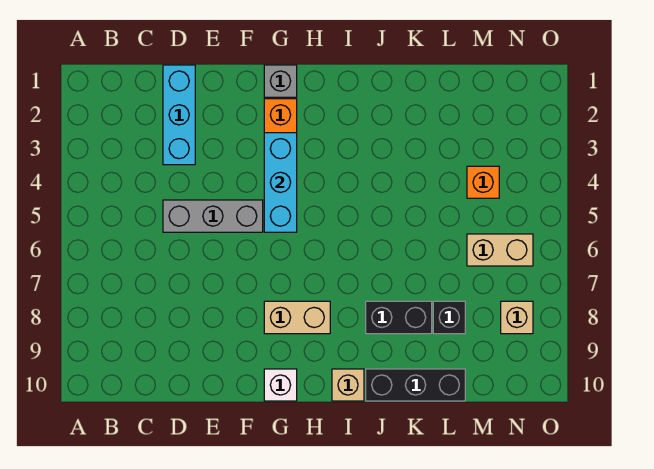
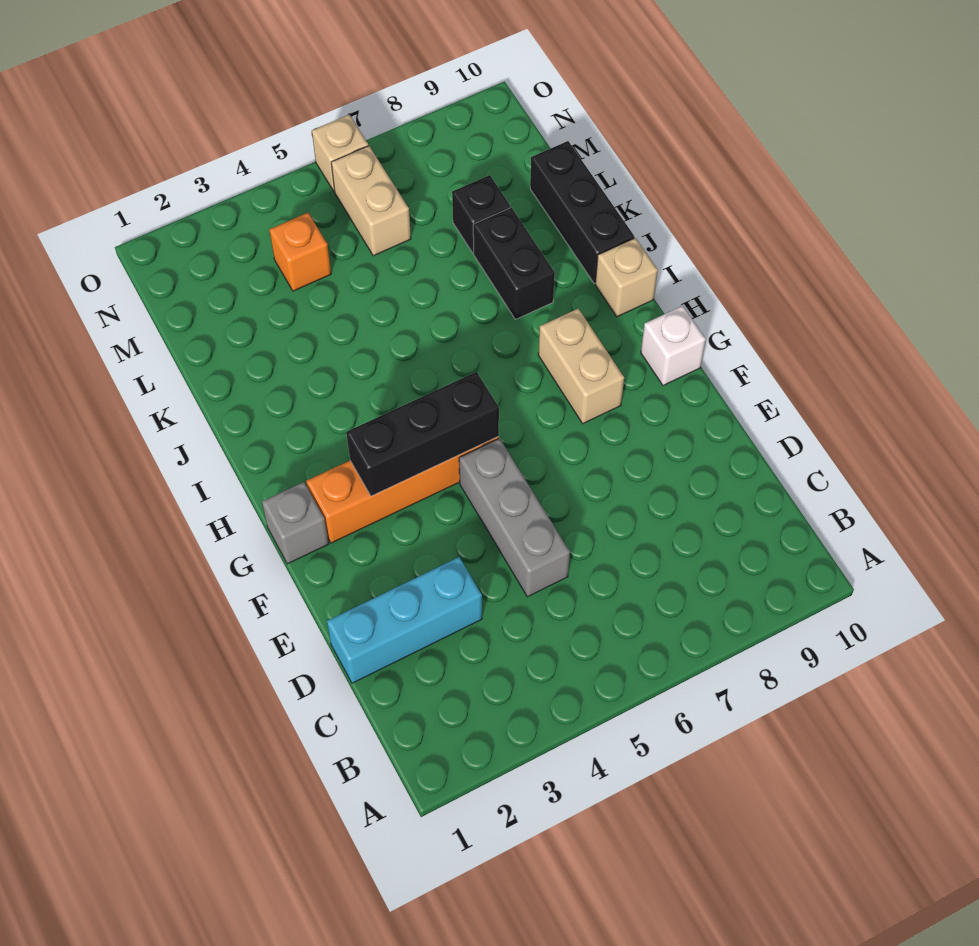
cyan brick G3:G5 level 2 -> black brick G3:G5 level 2
tan brick N8 level 1 -> tan brick O6 level 1

